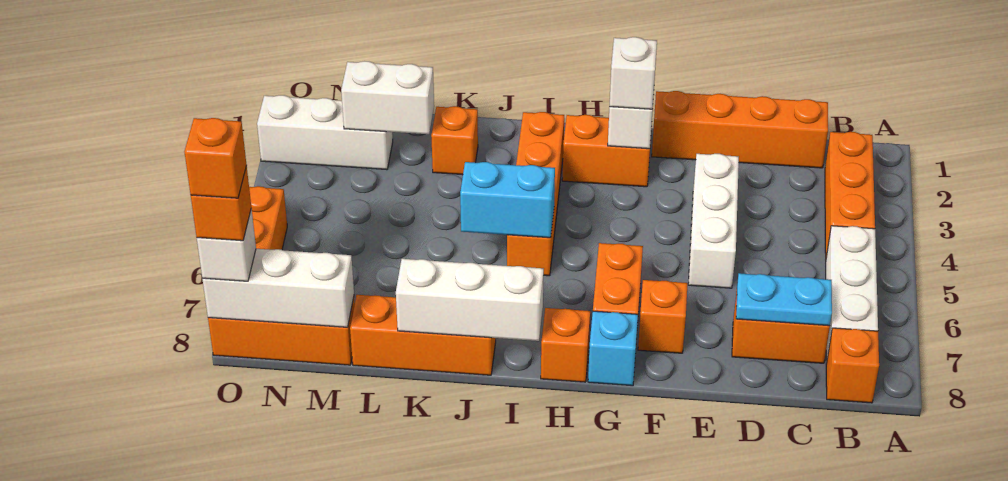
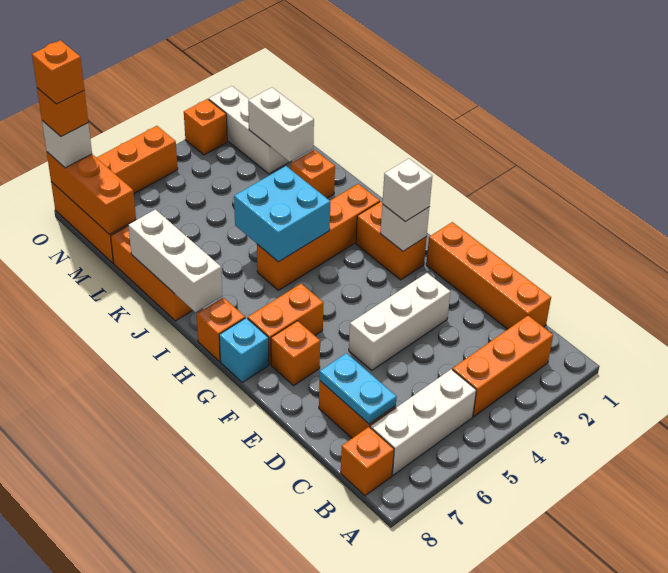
cyan brick I5:J5 level 2 -> cyan brick I4:J5 level 2
white brick M8:O8 level 2 -> orange brick M8:O8 level 2
none -> orange brick O3 level 1

